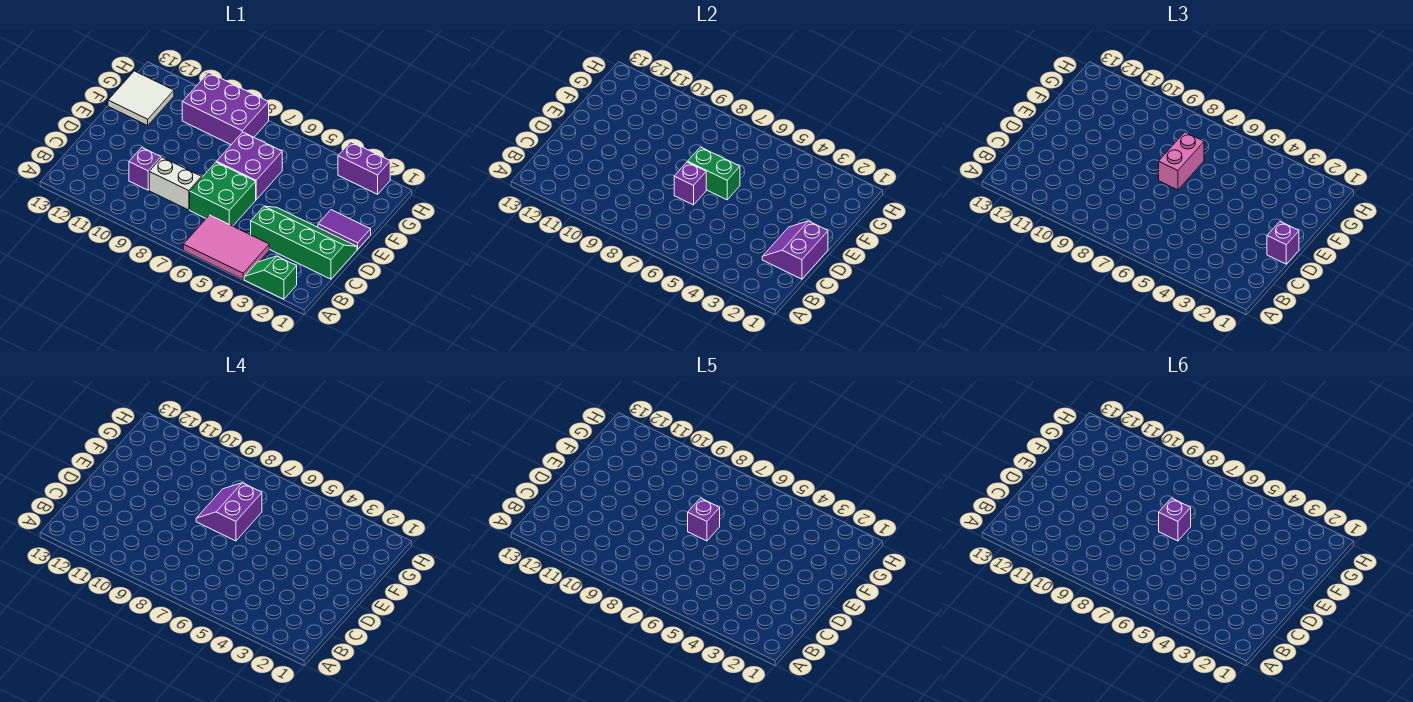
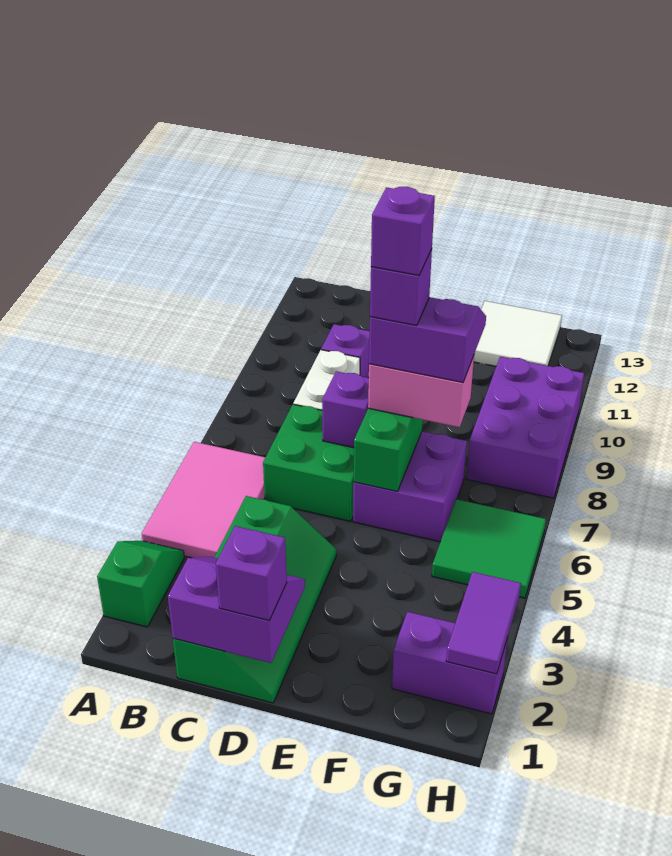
purple tile E1:E2 level 1 -> purple tile H2:H3 level 2
none -> green tile G5:H6 level 1
purple brick H2:H3 level 1 -> purple brick G2:H2 level 1

